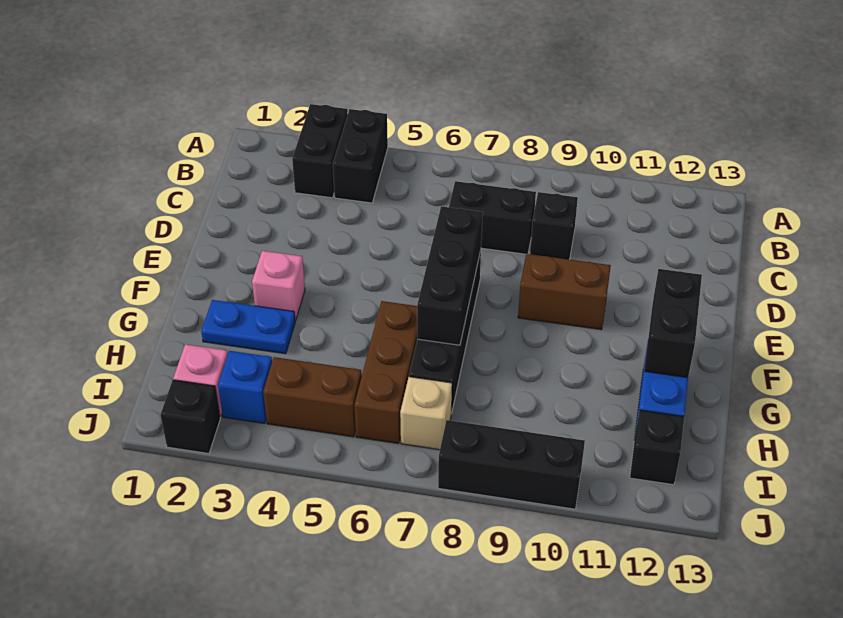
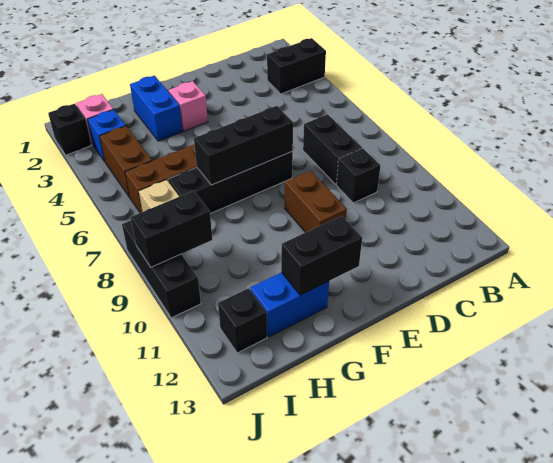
black brick A4:B4 level 1 -> black brick I9:J9 level 2
blue plate G2:G3 level 1 -> blue brick G2:G3 level 1

